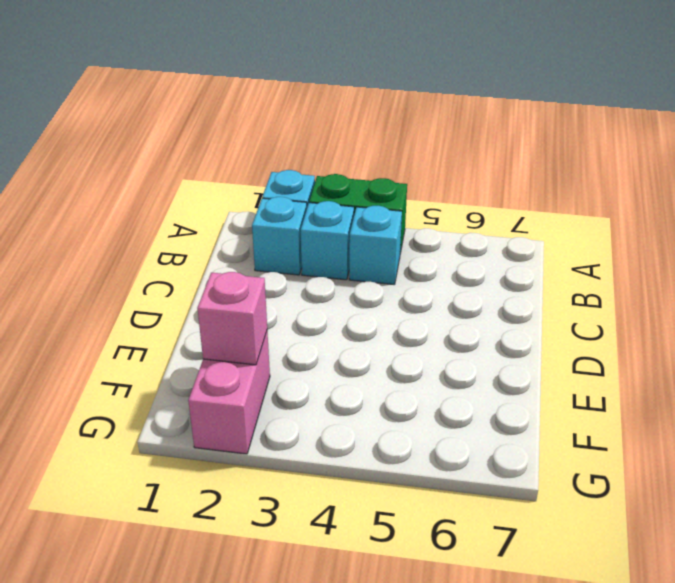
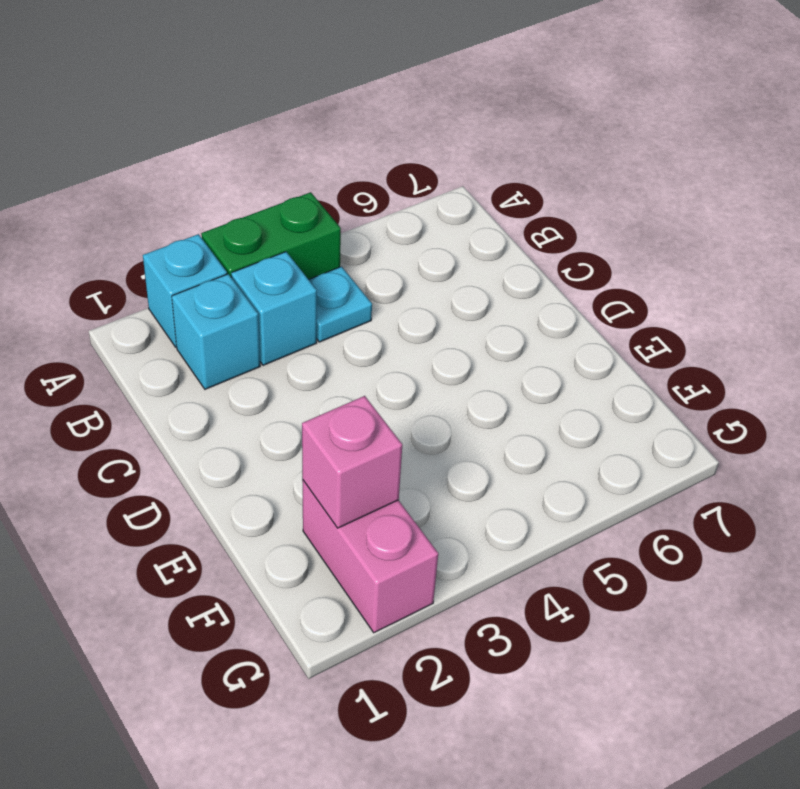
cyan brick B4 level 1 -> cyan plate B4 level 1

